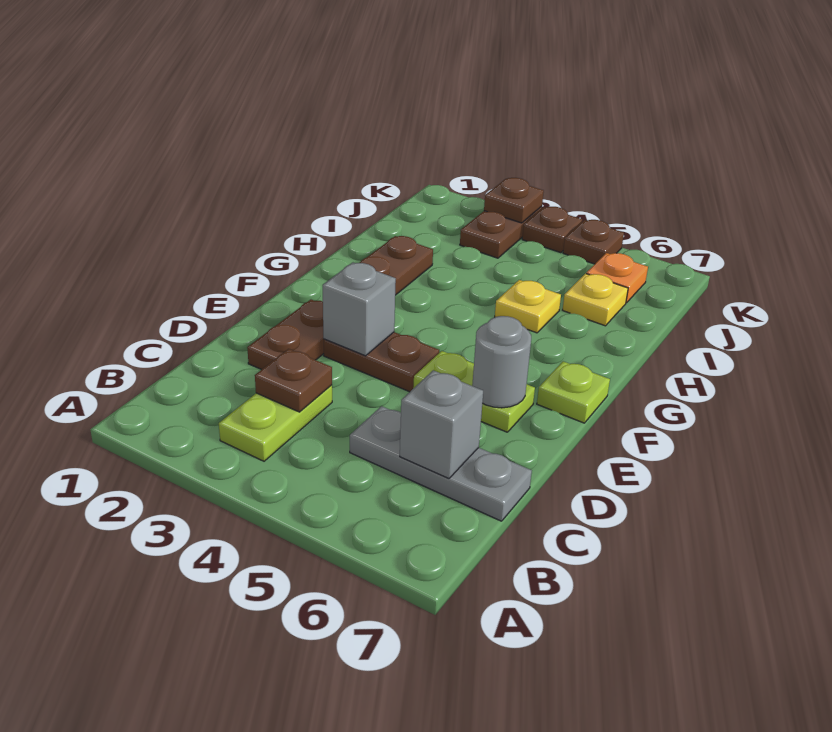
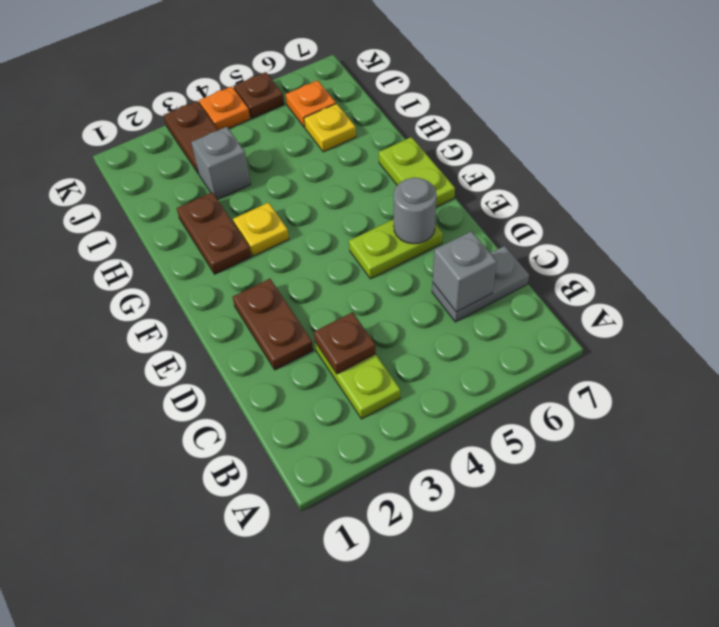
grey plate C5:C7 level 1 -> grey plate C6:C7 level 1
brown plate E3:E4 level 1 -> none
grey brick E3 level 2 -> grey brick I3 level 1
lime plate F7 level 1 -> lime plate F7:G7 level 1
yellow plate H5 level 1 -> yellow plate G3 level 1
brown plate K3 level 2 -> none
brown plate K4 level 1 -> orange plate K4 level 1

